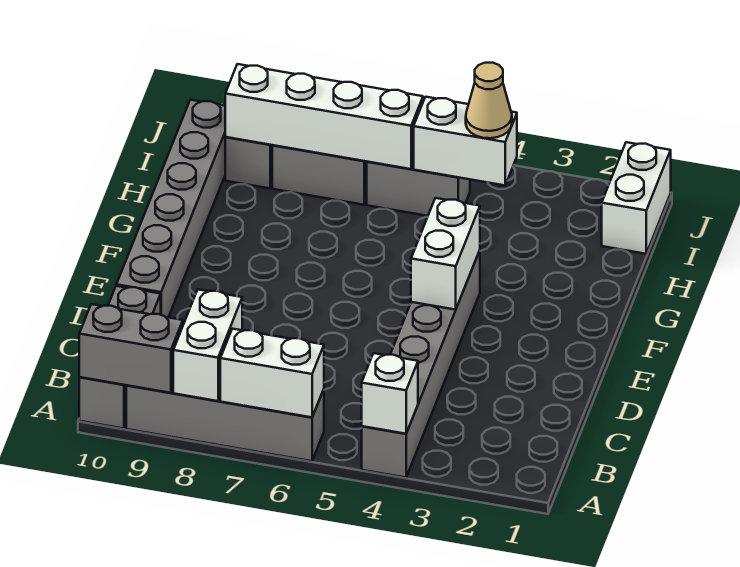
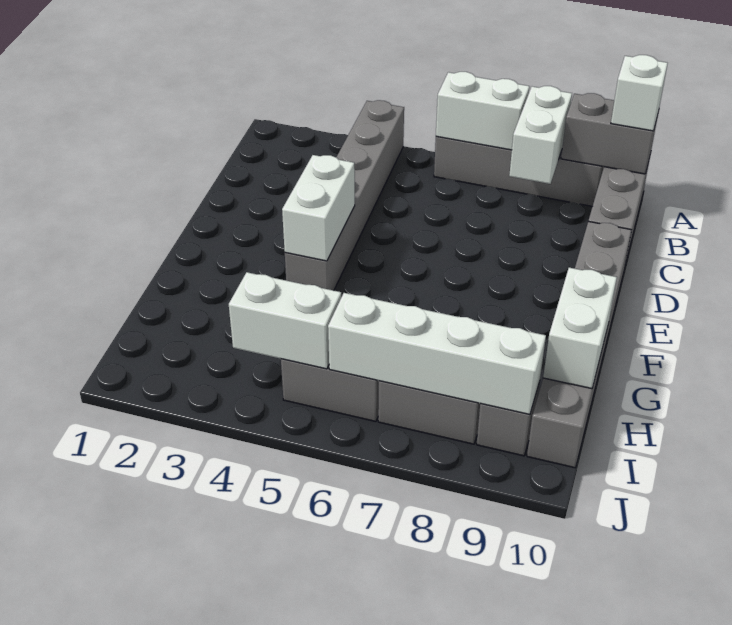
white brick A4 level 2 -> white brick A10 level 3
white brick I1:J1 level 1 -> white brick G10:H10 level 2
tan cone I4 level 3 -> none

